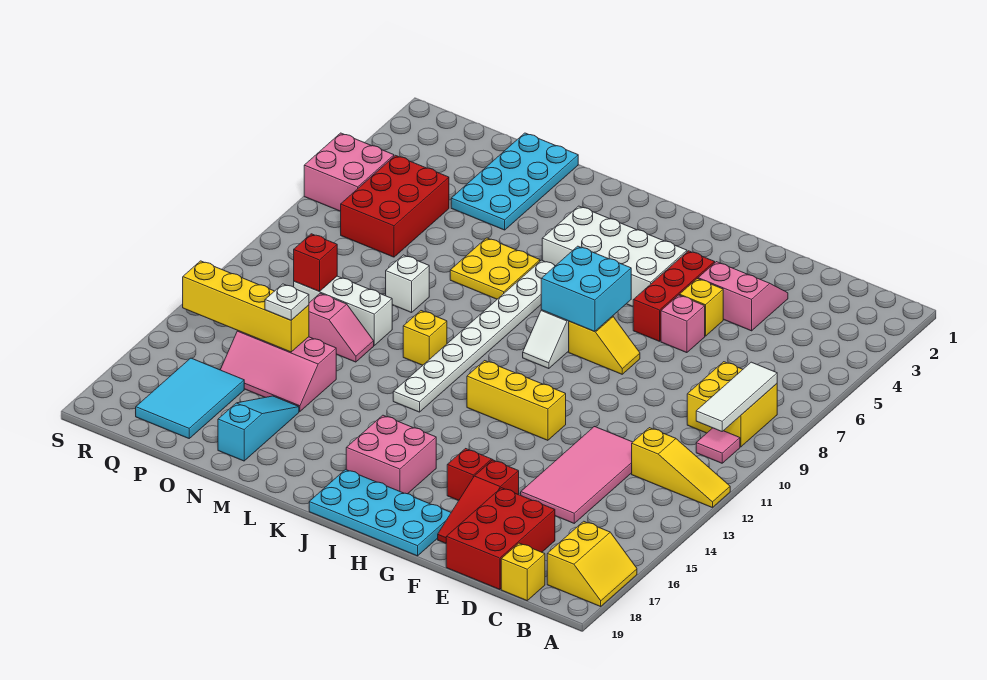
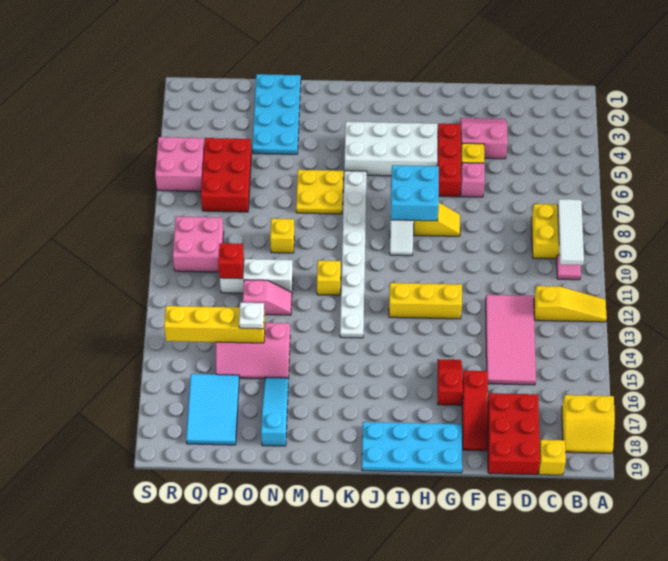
yellow slope A17:B18 level 1 top B -> yellow slope A17:B18 level 1 top 17
pink brick I16:J17 level 1 -> pink brick Q9:R10 level 1
white brick N9 level 1 -> yellow brick N9 level 1

